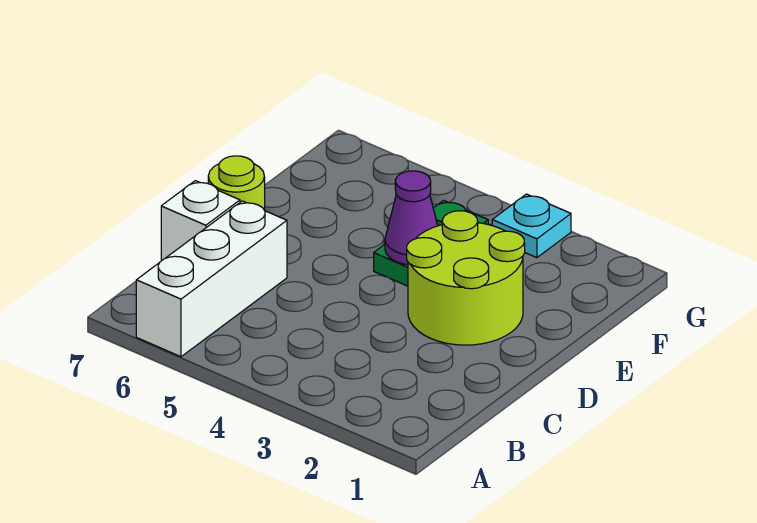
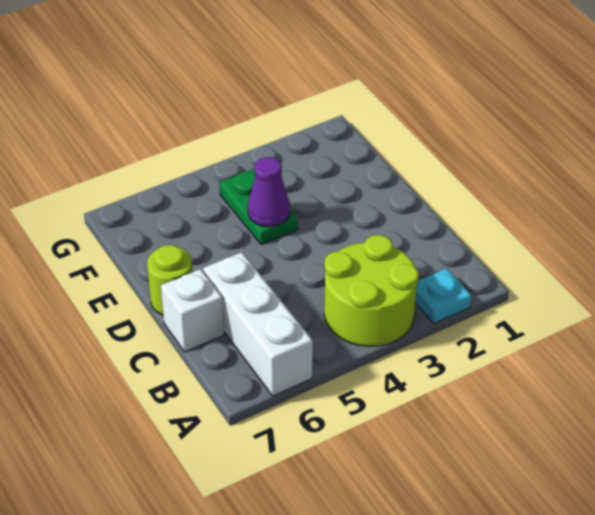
lime round brick D2:E3 level 1 -> lime round brick A3:B4 level 1
cyan plate G3 level 1 -> cyan plate A2 level 1

